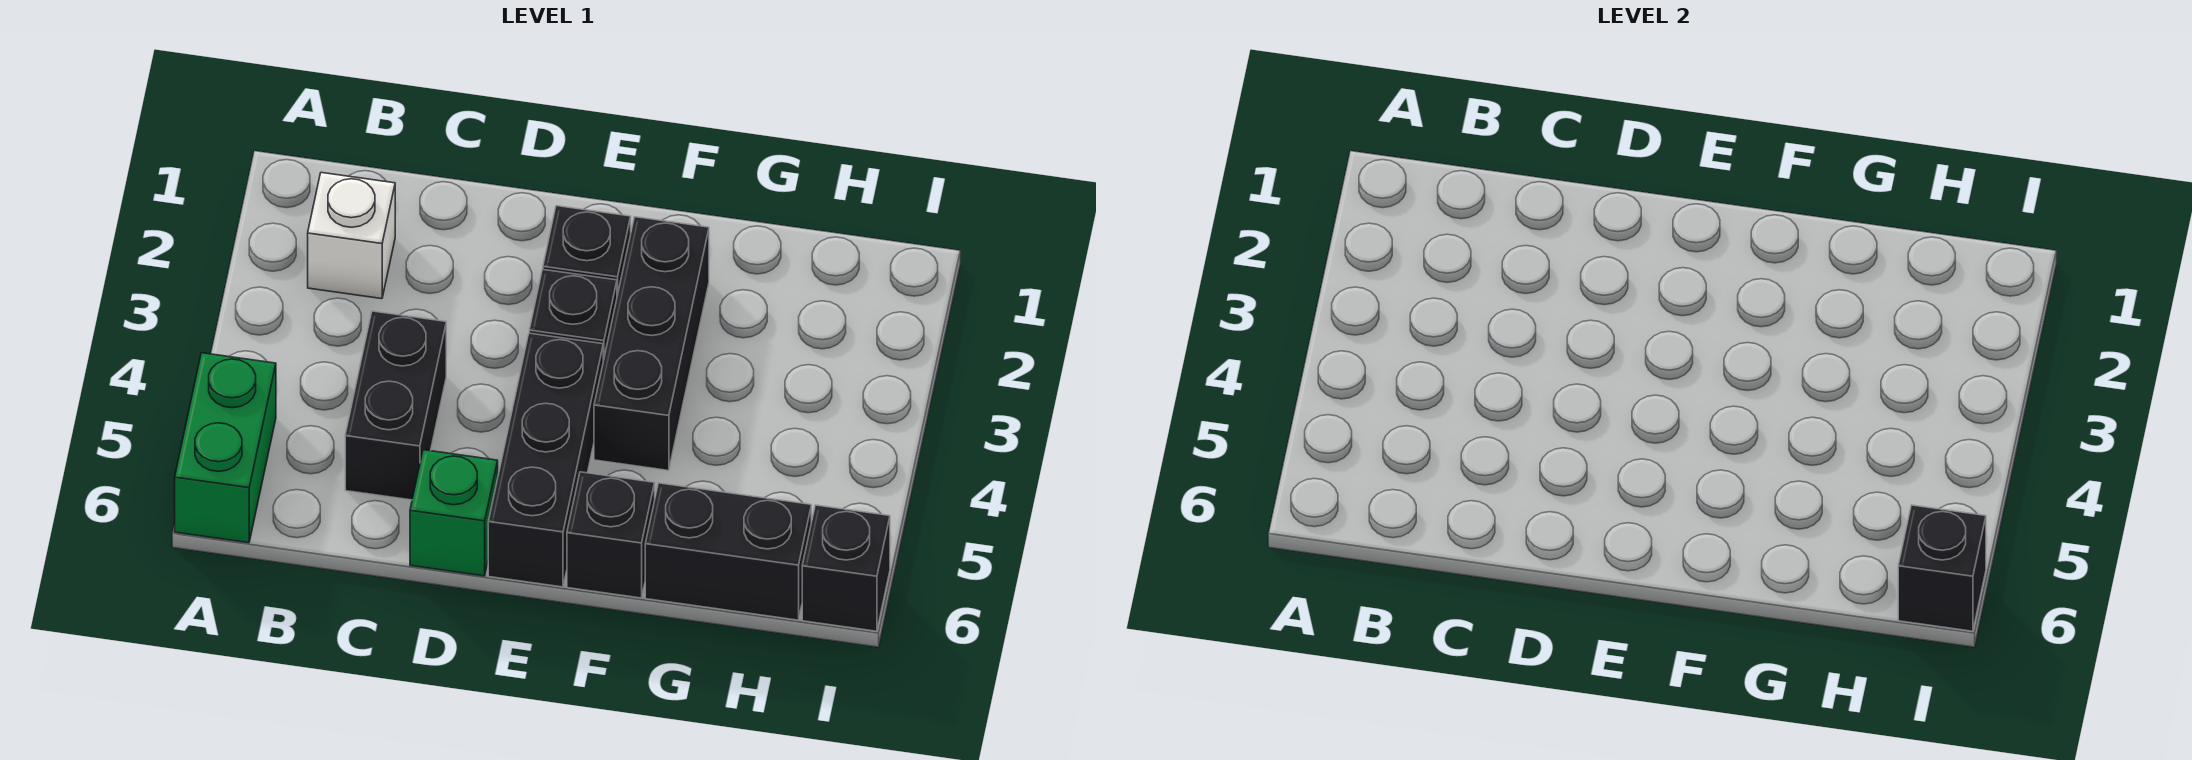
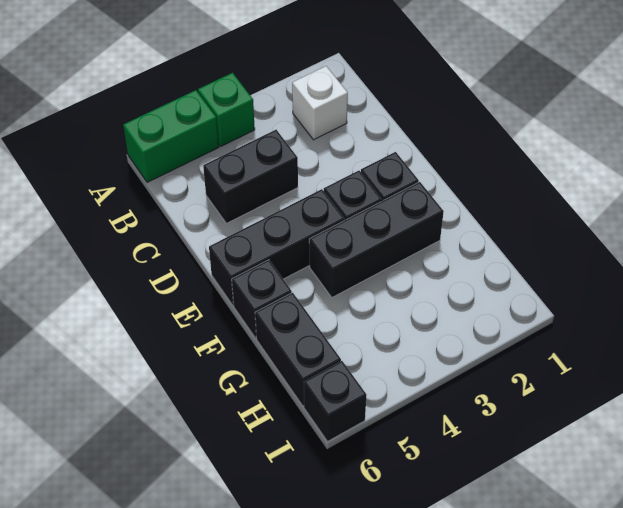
green brick D6 level 1 -> green brick A4 level 1
black brick I6 level 2 -> none

